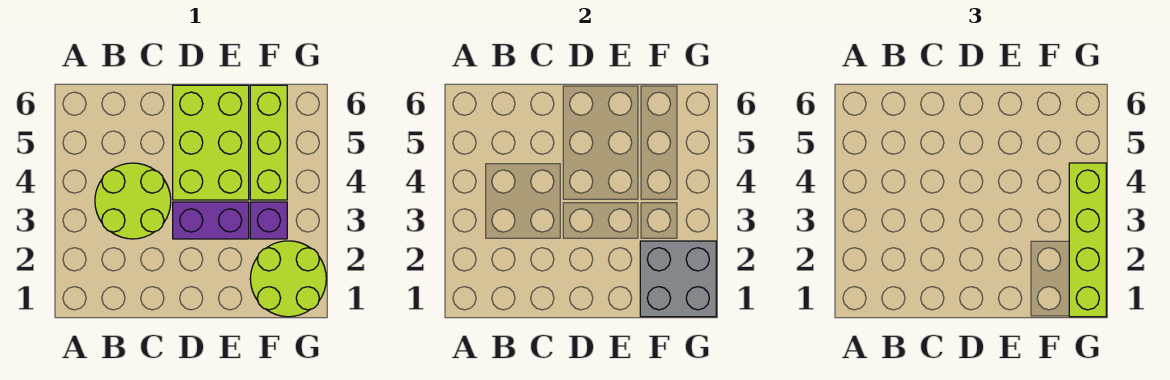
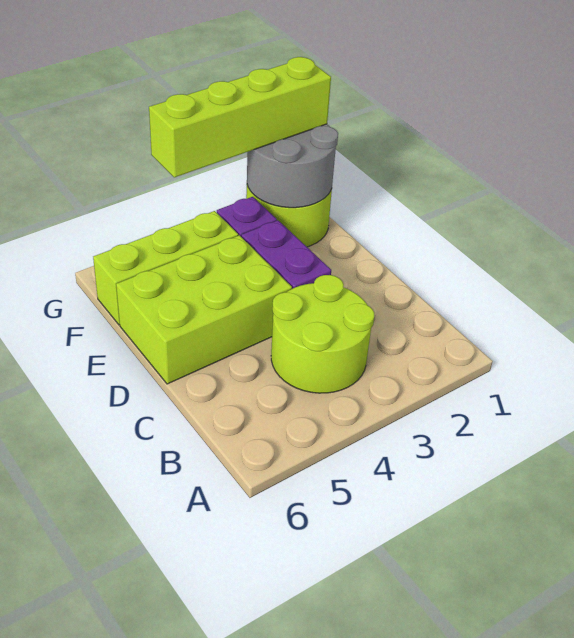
grey brick F1:G2 level 2 -> grey round brick F1:G2 level 2

